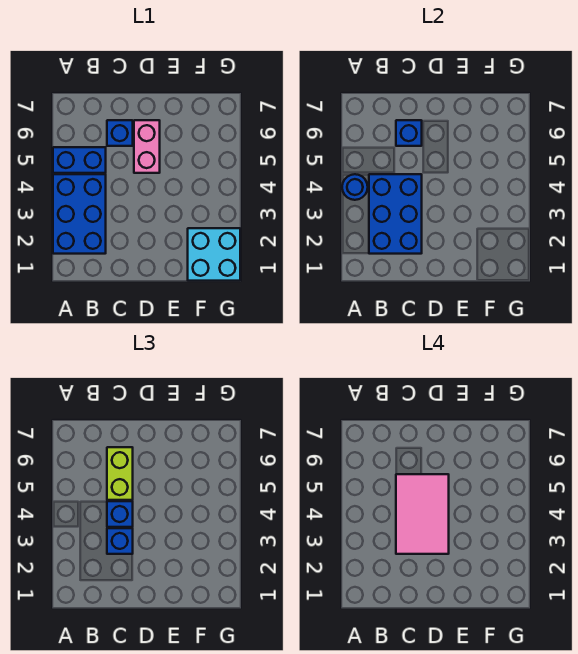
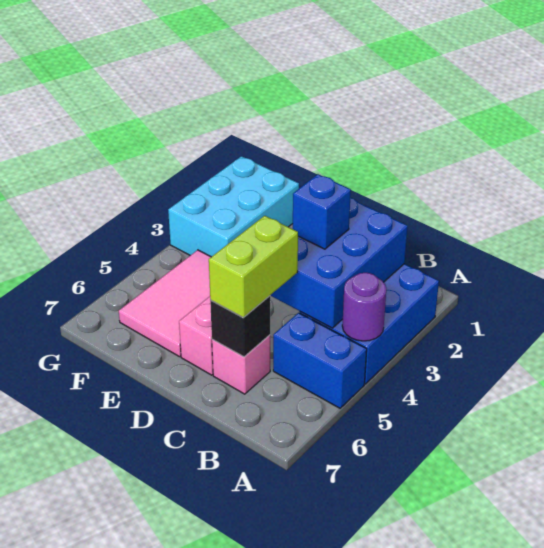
blue round brick A4 level 2 -> purple round brick A4 level 2
pink tile C3:D5 level 4 -> pink tile E4:F6 level 1
blue brick C4 level 3 -> none
blue brick C6 level 1 -> pink brick C6 level 1
blue brick C6 level 2 -> black brick C6 level 2
cyan brick F1:G2 level 1 -> cyan brick F1:G3 level 1

